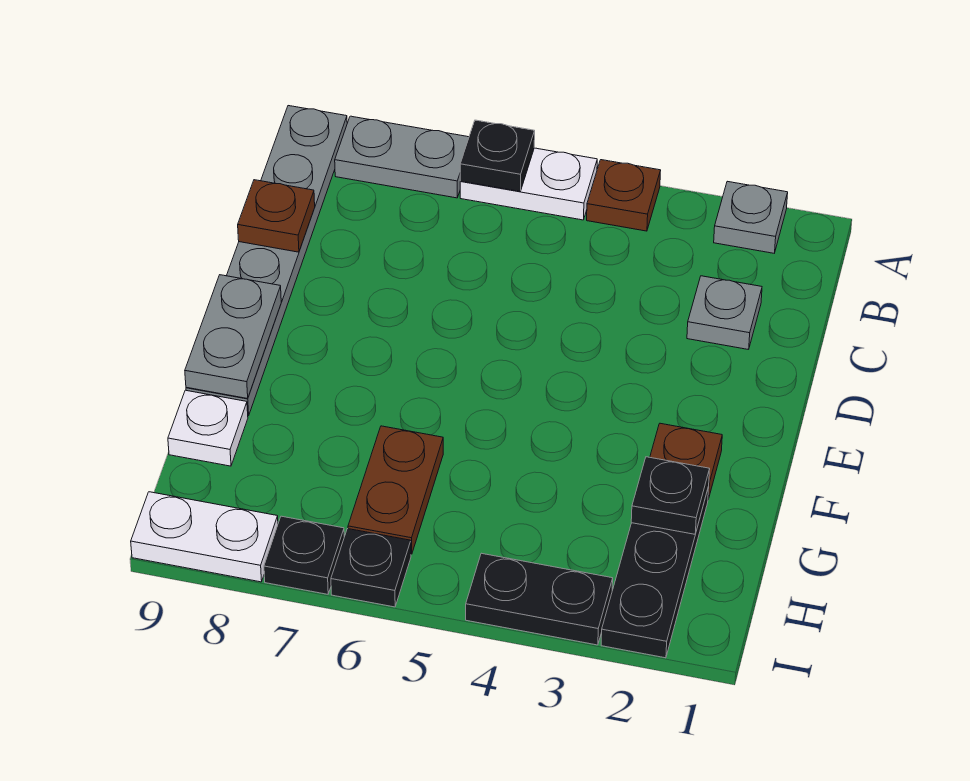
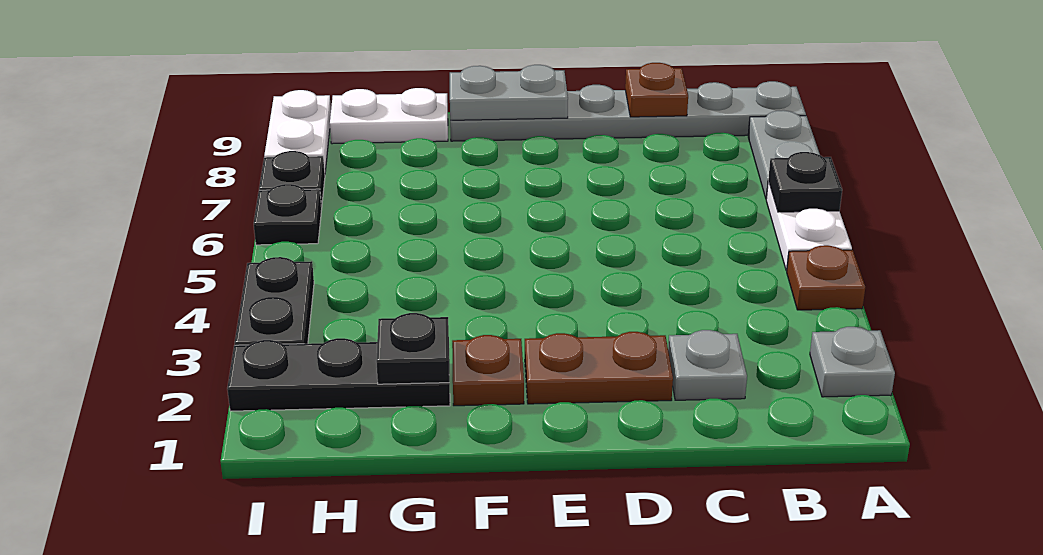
brown plate G6:H6 level 1 -> brown plate D2:E2 level 1
white plate G9 level 1 -> white plate G9:H9 level 1

